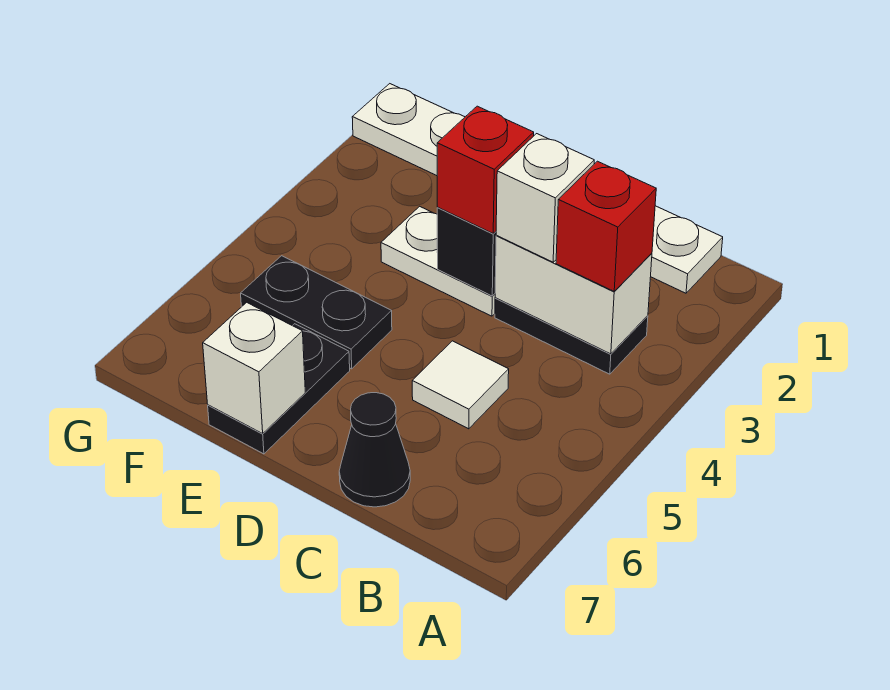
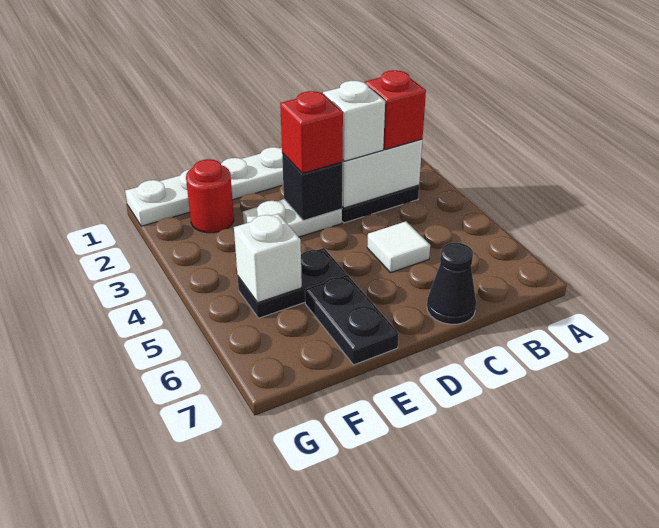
white brick E7 level 2 -> white brick F5 level 2
none -> red round brick F2 level 1

